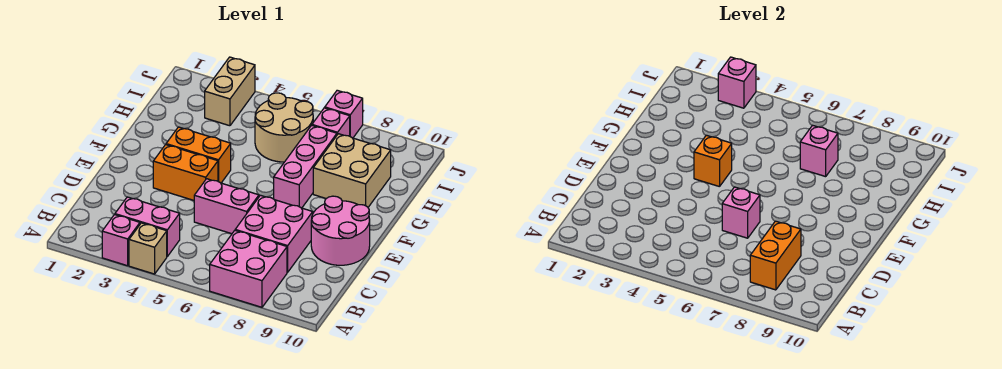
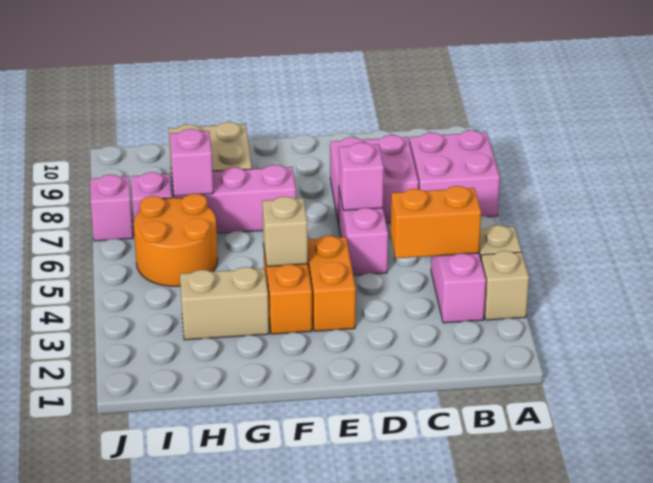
pink brick A3 level 1 -> tan brick A3 level 1
orange brick B8:C8 level 2 -> orange brick B4:C4 level 2
pink round brick D9:E10 level 1 -> none
orange brick F4 level 2 -> tan brick F4 level 2
tan round brick H5:I6 level 1 -> orange round brick H5:I6 level 1
tan brick I3:J3 level 1 -> tan brick G3:H3 level 1
pink brick J3 level 2 -> none

